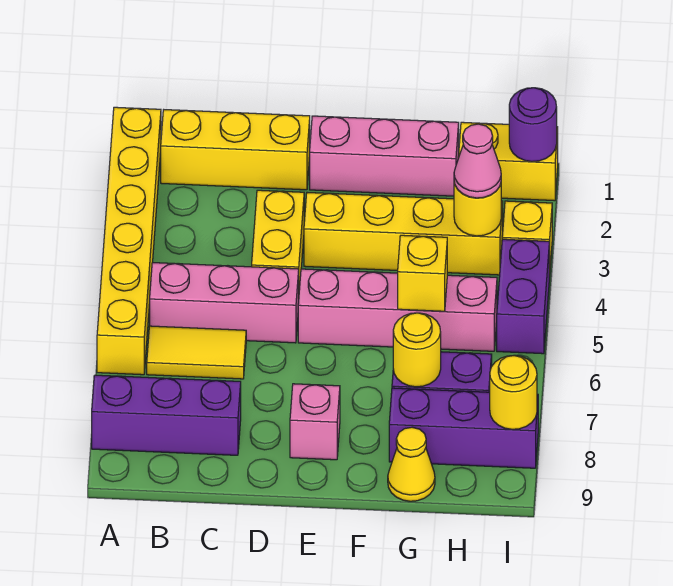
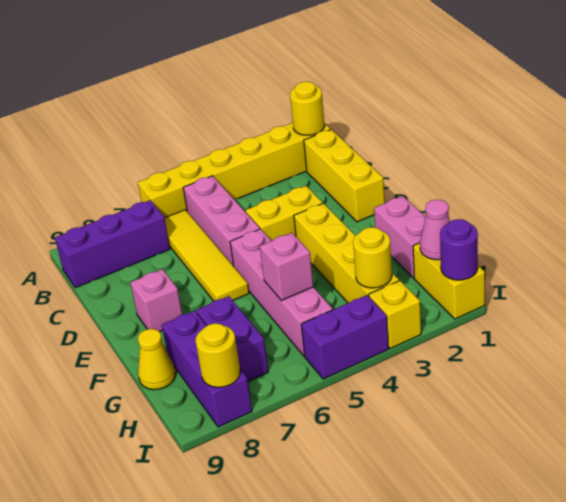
purple brick A8:C8 level 1 -> purple brick B7:B9 level 1
yellow tile B6:C6 level 1 -> yellow tile B6:E6 level 1
pink brick E1:G1 level 1 -> pink brick F1:G1 level 1
yellow brick G5 level 2 -> pink brick G5 level 2
yellow round brick G7 level 2 -> yellow round brick A1 level 2
pink cone H3 level 3 -> pink cone H1 level 2

